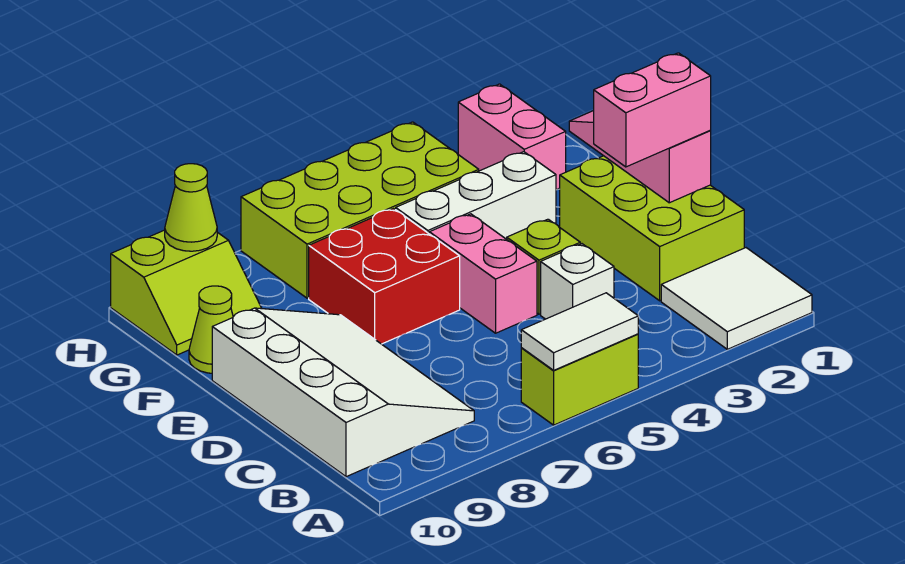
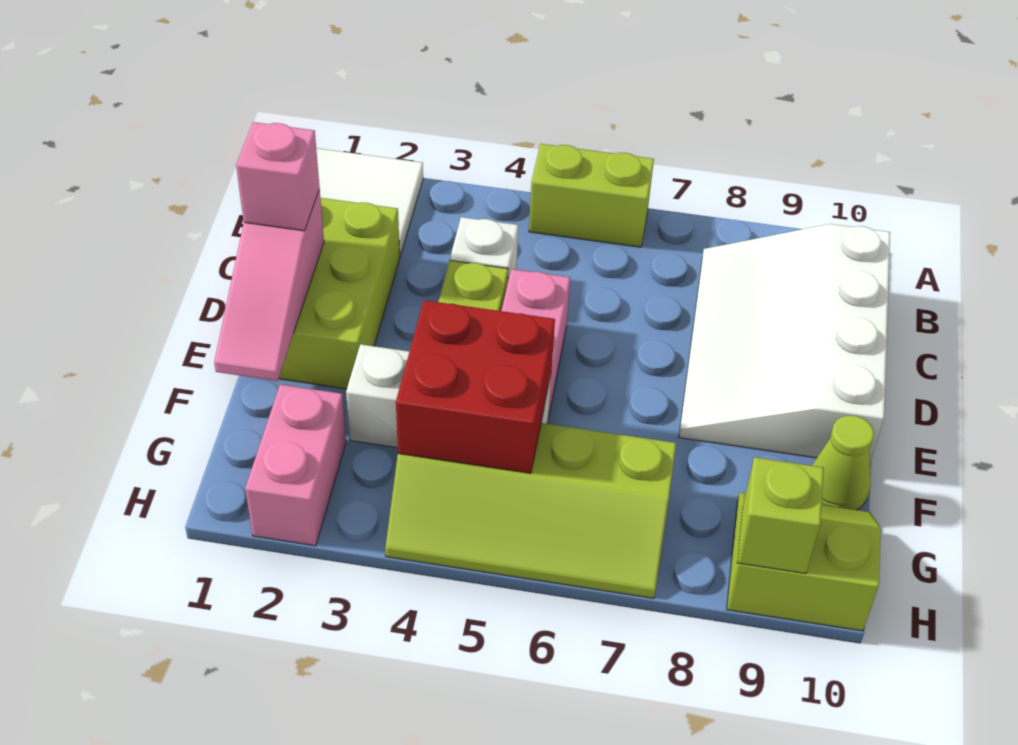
white tile A5:A6 level 2 -> none
pink brick D1:D2 level 3 -> pink brick D1 level 3
red brick E6:F7 level 1 -> red brick F4:G5 level 2
lime brick G4:H7 level 1 -> lime slope G4:H7 level 1 top G
lime cone H9 level 2 -> lime brick H9 level 2

